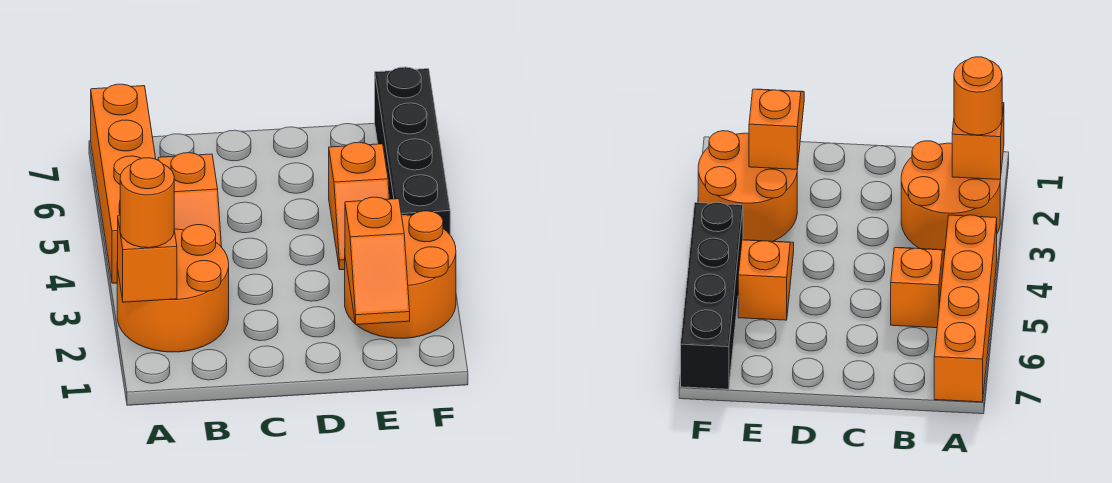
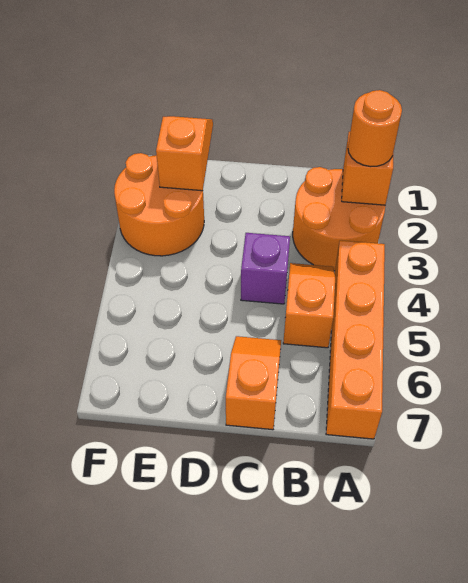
none -> purple brick C4 level 1
orange slope E4:E5 level 1 top 5 -> orange slope C6:C7 level 1 top 7
black brick F4:F7 level 1 -> none

